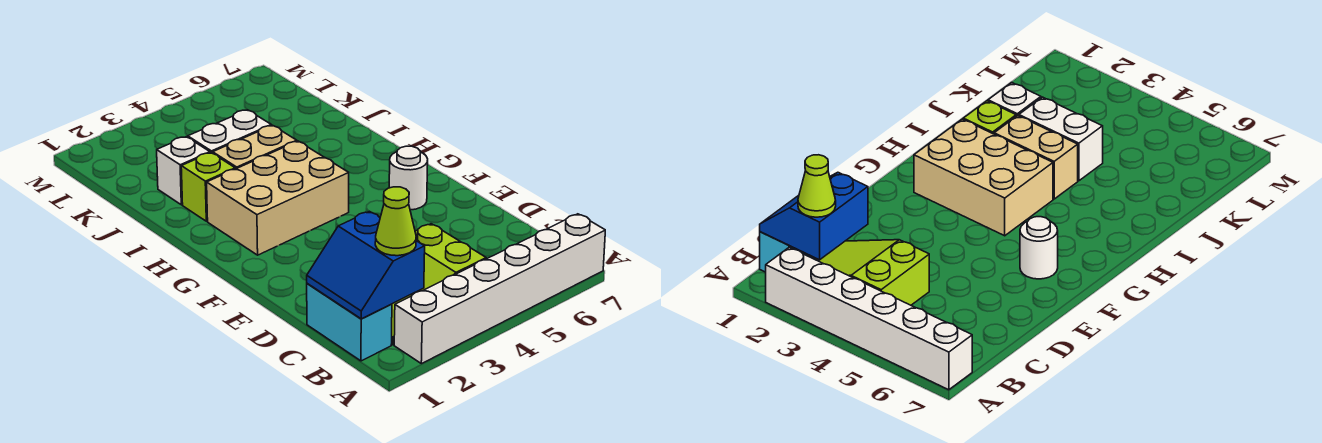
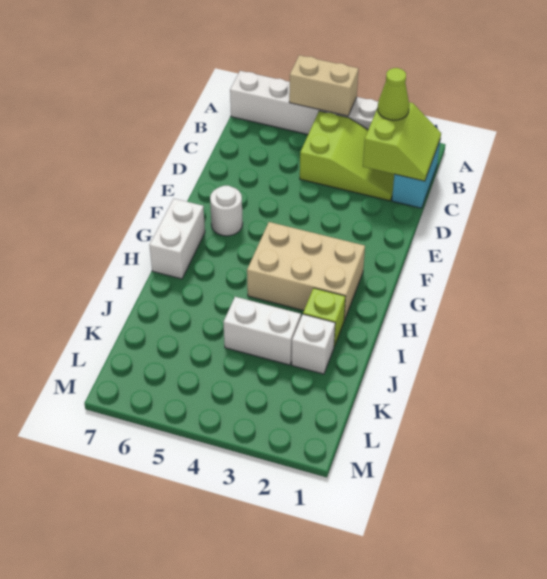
blue slope B1:C2 level 2 top 2 -> lime slope B1:C2 level 2 top 2
none -> white brick G7:H7 level 1
tan brick I3:I4 level 1 -> tan brick A4:A5 level 2

